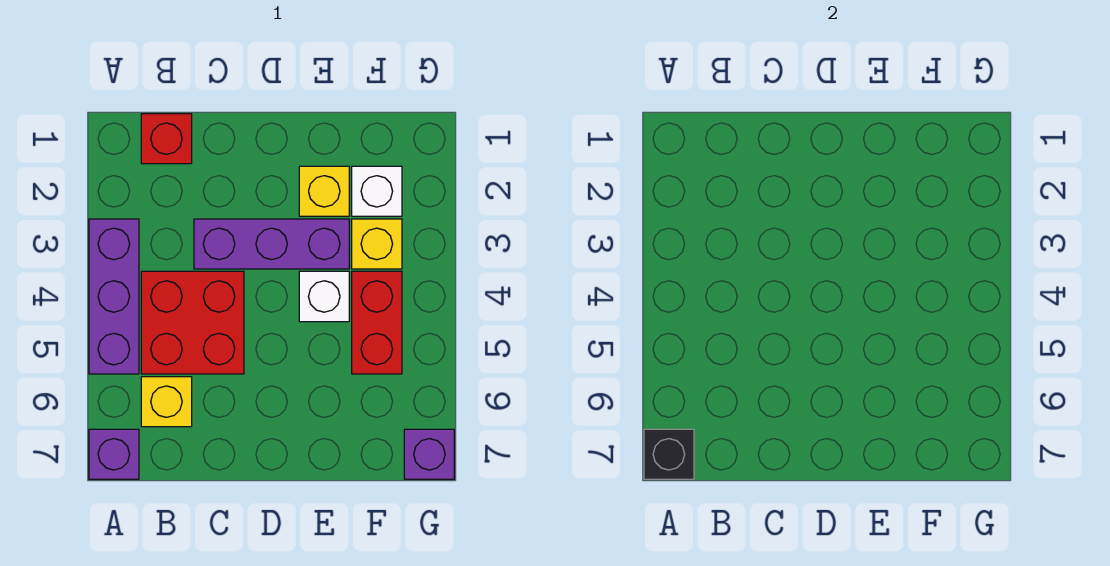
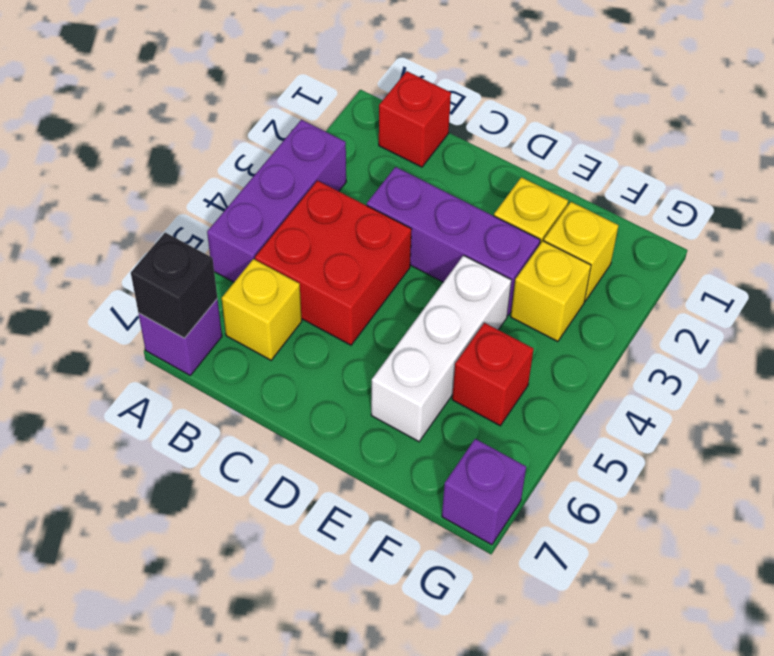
white brick E4 level 1 -> white brick E4:E6 level 1
white brick F2 level 1 -> yellow brick F2 level 1
red brick F4:F5 level 1 -> red brick F5 level 1

